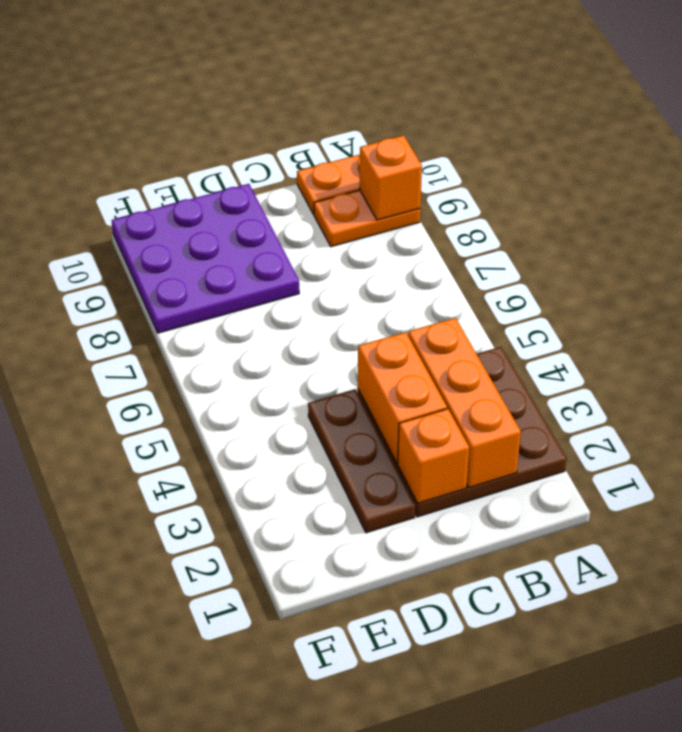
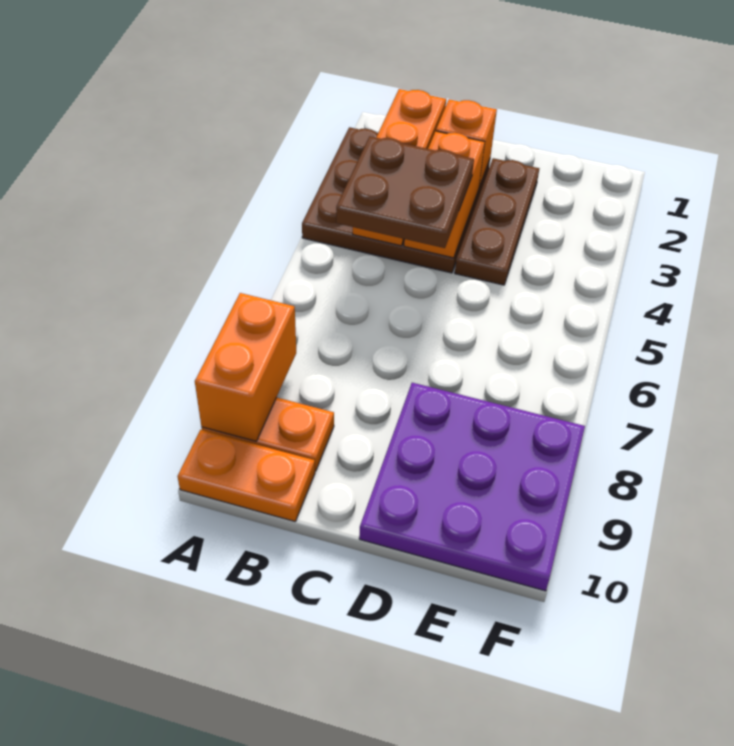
orange brick A9 level 2 -> orange brick A8:A9 level 2
none -> brown plate B4:C5 level 3

